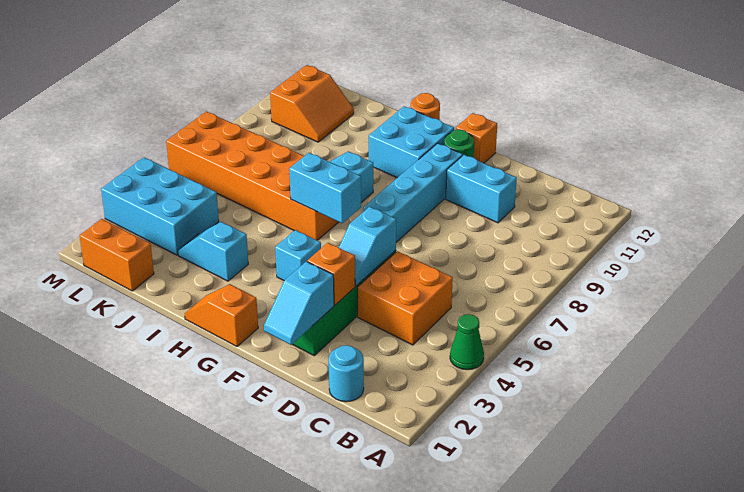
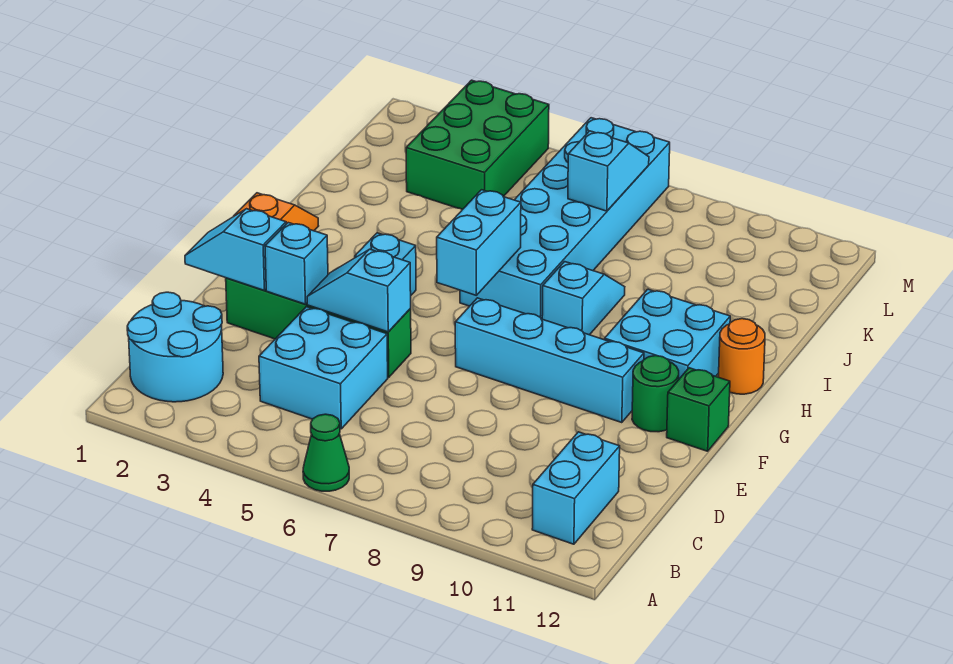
green cone A4 level 1 -> green cone A6 level 1
cyan round brick C1 level 1 -> cyan round brick B1:C2 level 1
orange brick C4:D5 level 1 -> cyan brick C4:D5 level 1
cyan brick D10:E10 level 1 -> cyan brick B11:C11 level 1
orange brick E3 level 2 -> cyan brick E3 level 2
orange brick F12 level 1 -> green brick F12 level 1
orange brick H6:M7 level 1 -> cyan brick H6:M7 level 1
cyan slope I3:J3 level 1 top I -> cyan slope K7:L7 level 2 top K
orange brick K1:L1 level 1 -> none
cyan brick K3:M4 level 1 -> green brick K3:M4 level 1
orange slope K10:L11 level 1 top L -> none

